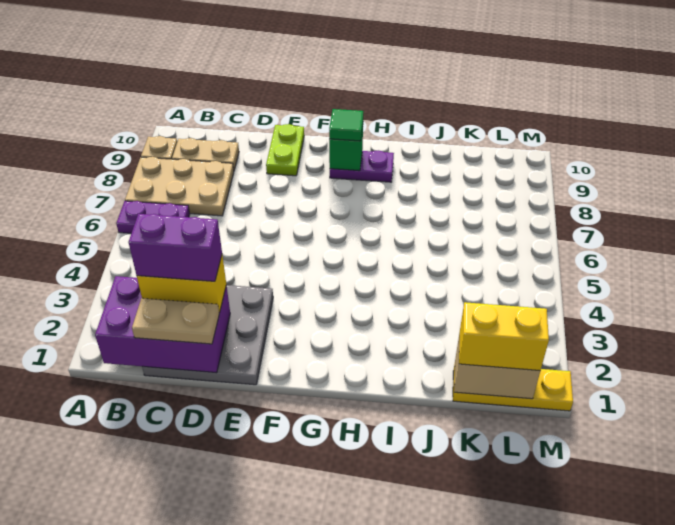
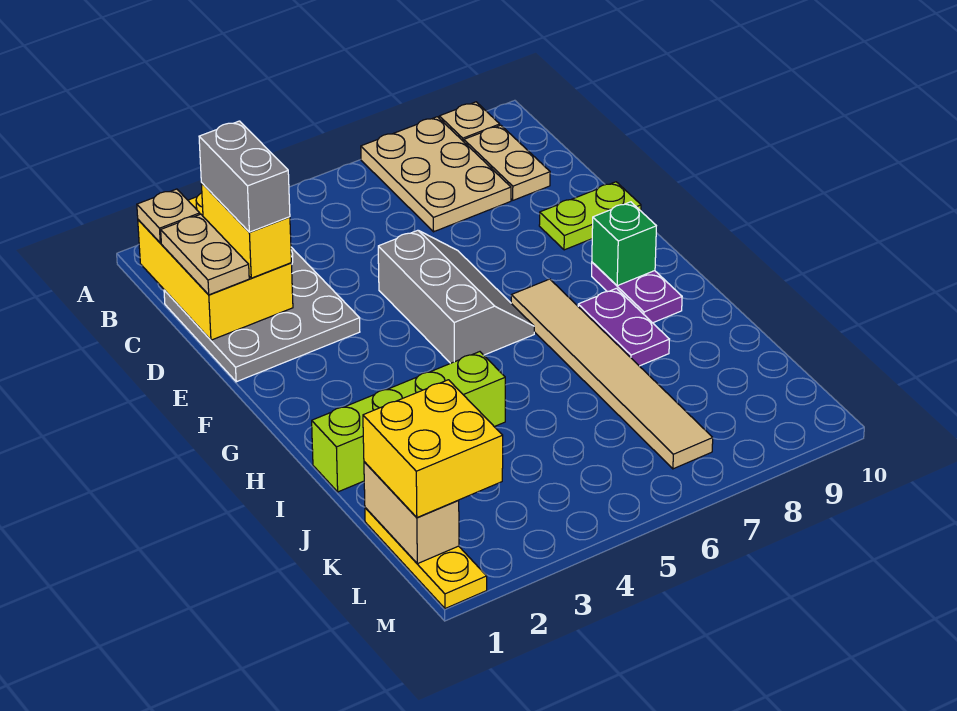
purple plate A6:B6 level 1 -> purple plate H8:I8 level 1
purple brick B1:D2 level 2 -> yellow brick B1:D2 level 2
none -> tan plate B1 level 3
purple brick C2:D2 level 4 -> grey brick C2:D2 level 4
none -> grey slope E5:G6 level 1 top 5
none -> tan tile G7:L7 level 1
green tile G9 level 3 -> none
none -> lime brick I1:I4 level 1
yellow brick K1:L1 level 3 -> yellow brick K1:L2 level 3

